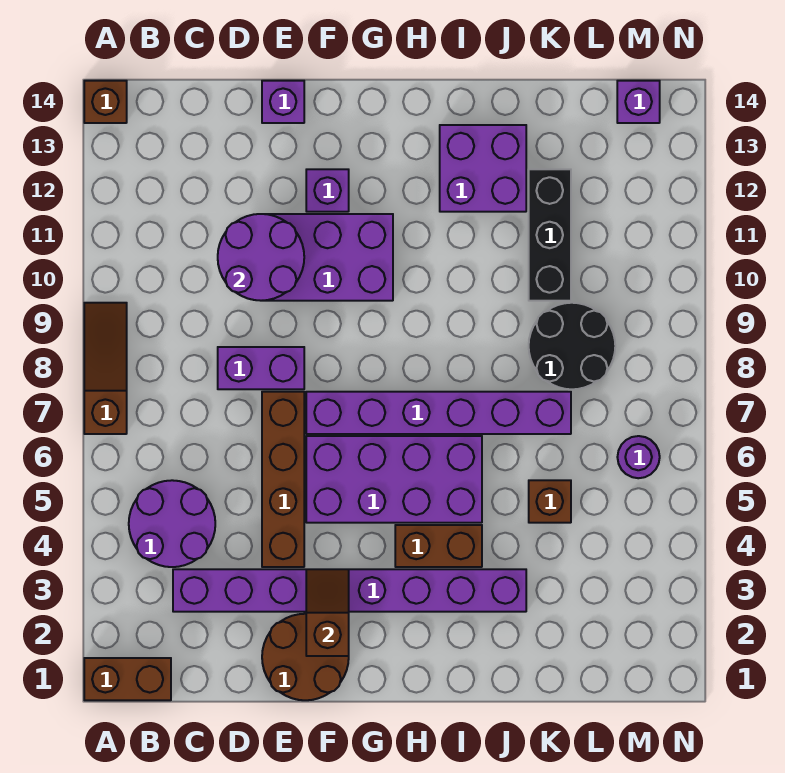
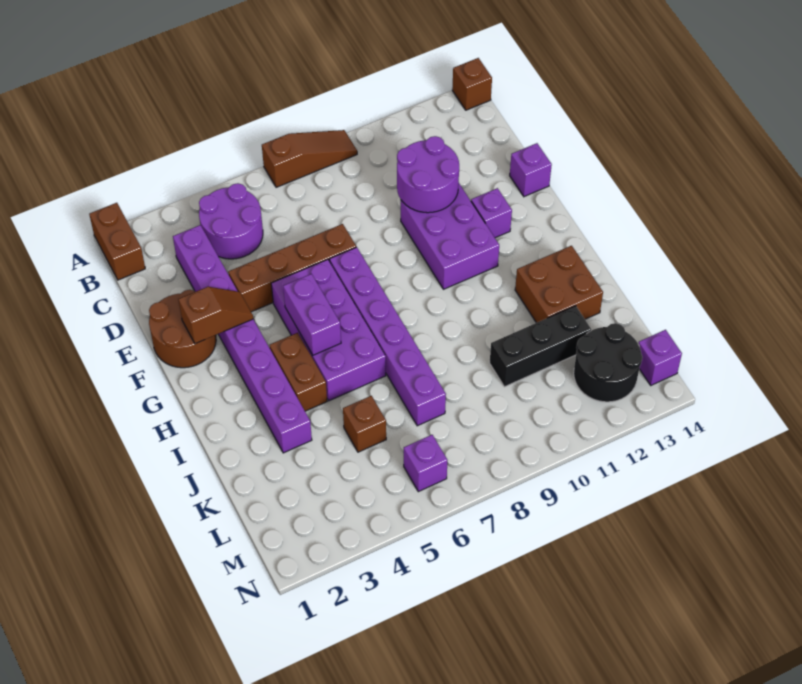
purple brick D8:E8 level 1 -> purple brick G5:H5 level 2
purple brick I12:J13 level 1 -> brown brick I12:J13 level 1
black round brick K8:L9 level 1 -> black round brick L12:M13 level 1
purple round brick M6 level 1 -> purple brick M6 level 1

